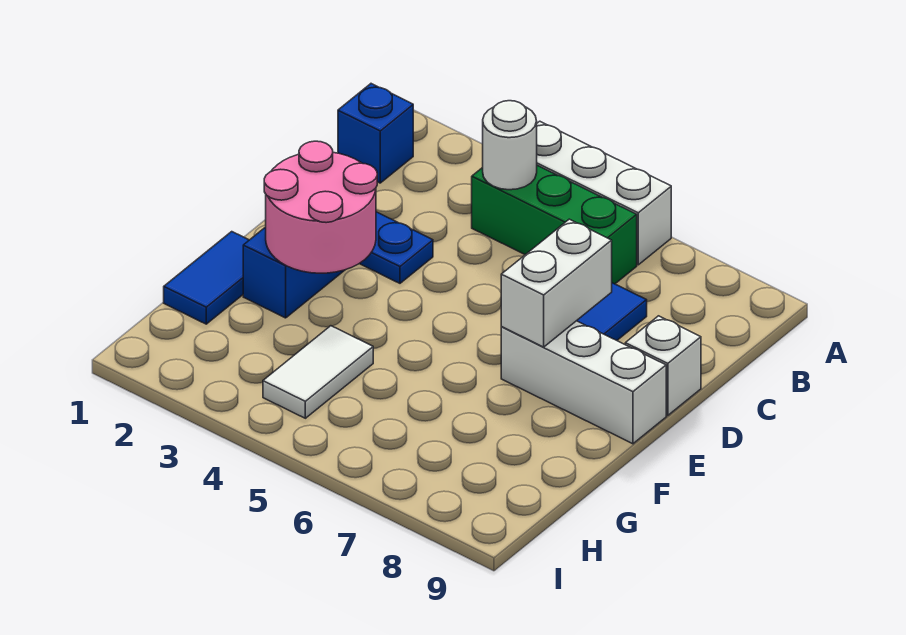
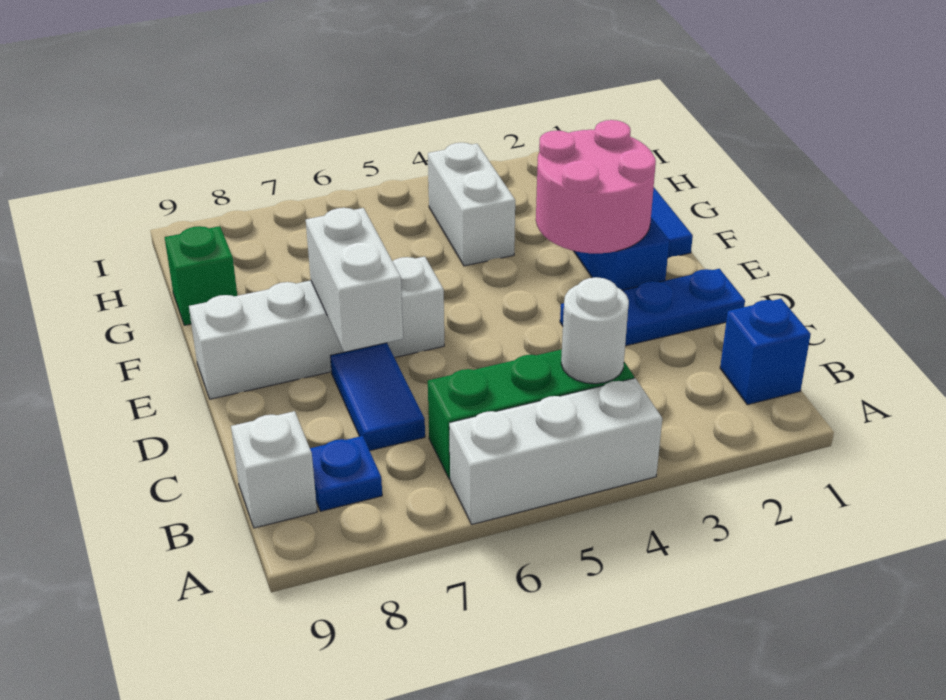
none -> blue plate B8 level 1
white brick D9 level 1 -> white brick B9 level 1
white brick E7:E9 level 1 -> white brick E6:E9 level 1
white tile G4:H4 level 1 -> white brick G4:H4 level 1
none -> green brick G9 level 1

